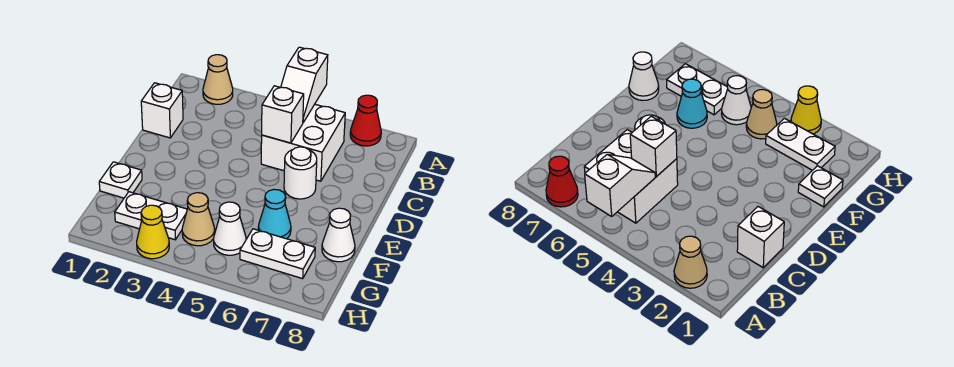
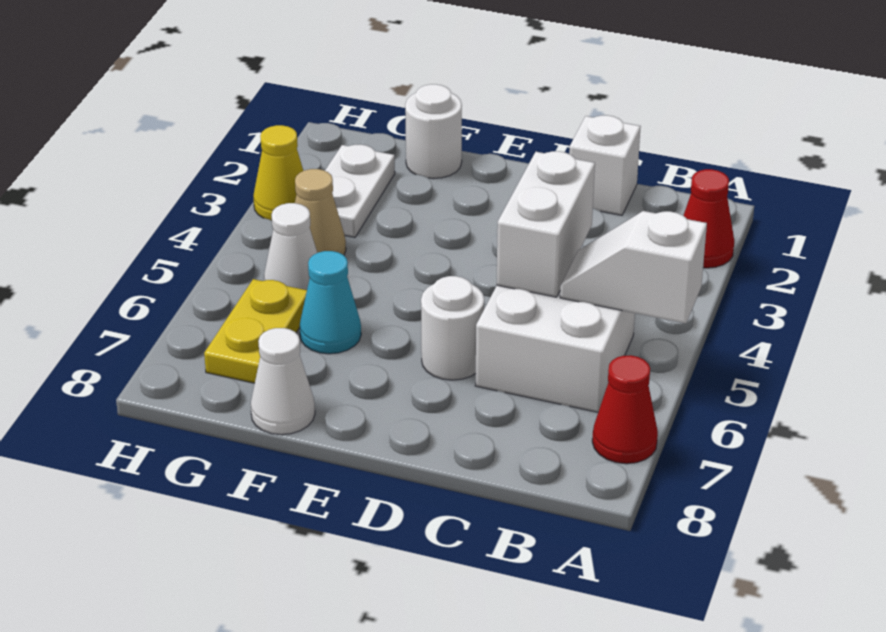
tan cone A2 level 1 -> red cone A2 level 1
white brick C5 level 2 -> white brick C4:C5 level 2
white plate F1 level 1 -> white round brick F1 level 1
white plate G6:G7 level 1 -> yellow plate G6:G7 level 1

